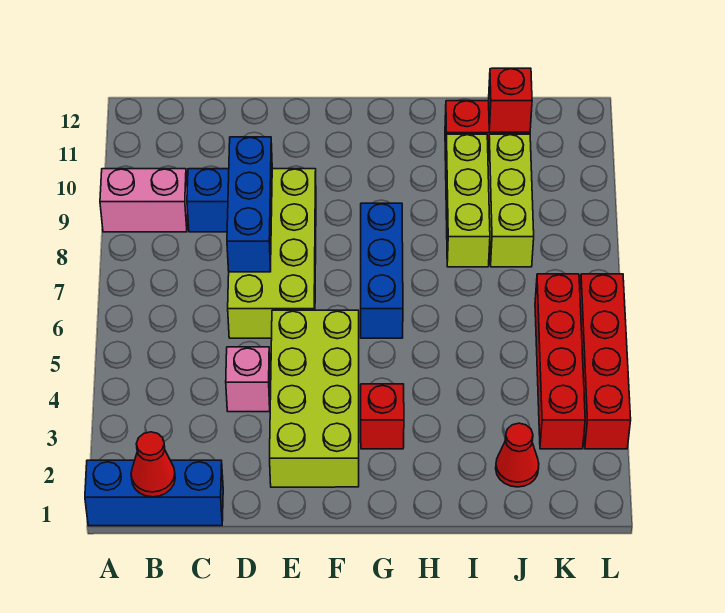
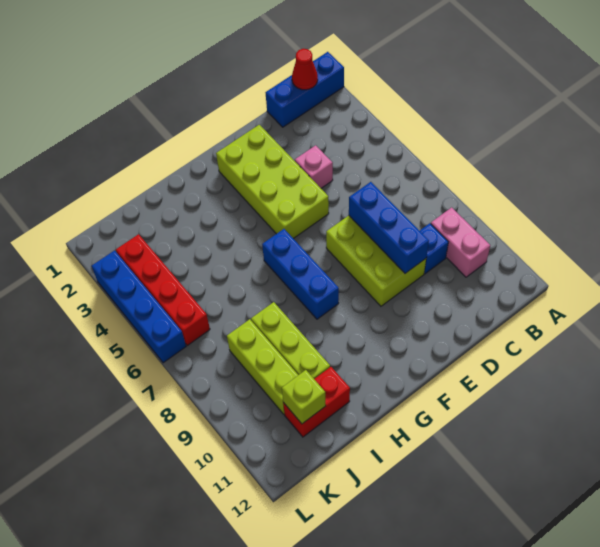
pink brick A9:B9 level 1 -> pink brick B9:B10 level 1
lime brick D6:E9 level 1 -> lime brick D7:E9 level 1
red brick G3 level 1 -> none
red cone J2 level 1 -> none
red brick J11 level 2 -> lime brick J11 level 2
red brick L3:L6 level 1 -> blue brick L3:L6 level 1

